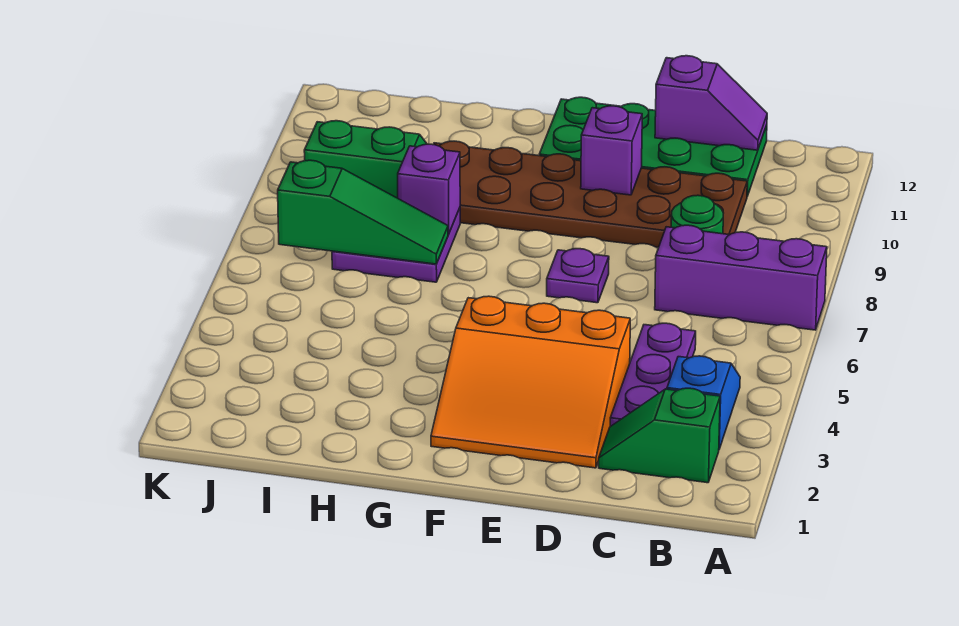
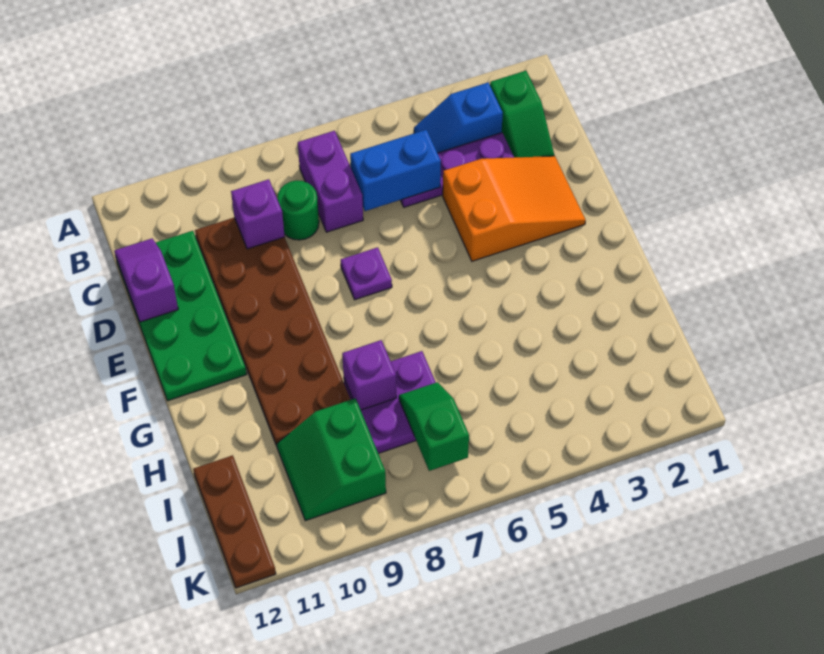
purple brick A7:C7 level 1 -> purple brick B7:C7 level 1
none -> blue brick C5:C6 level 2
orange slope D2:F4 level 1 top 4 -> orange slope D2:E4 level 1 top 4
purple brick E10 level 2 -> purple brick C9 level 2
green slope H7:J7 level 2 top J -> green slope I7:J7 level 2 top J
none -> brown plate I12:K12 level 1

